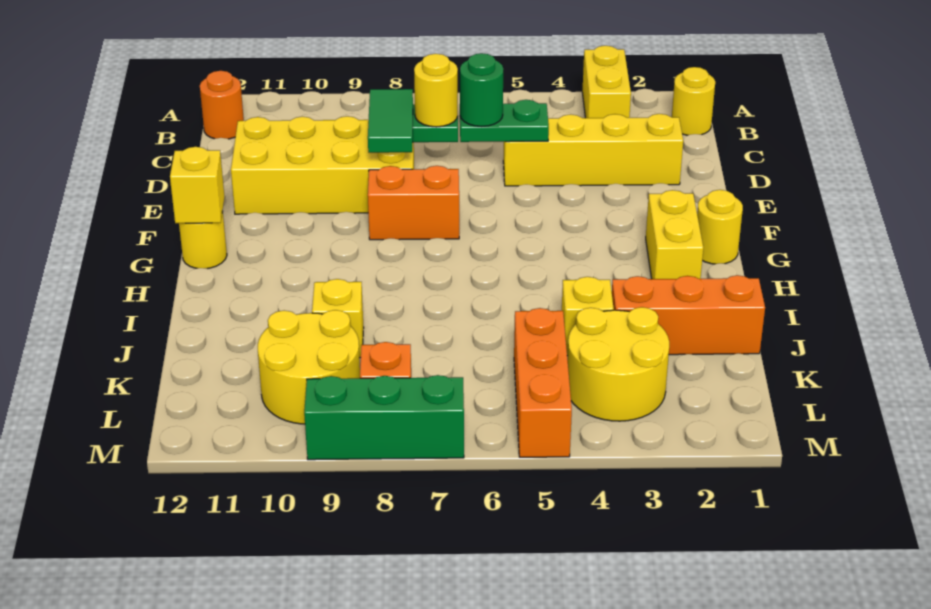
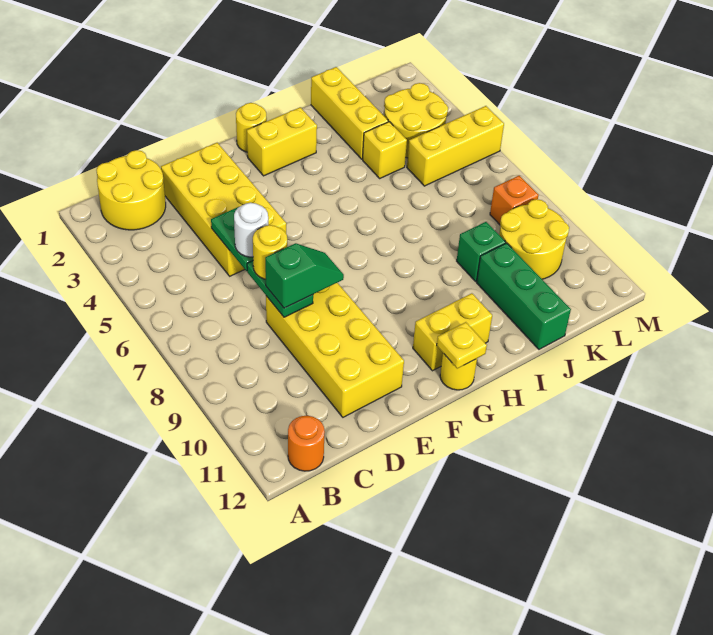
yellow brick A3:B3 level 1 -> yellow brick G11:H11 level 1
yellow round brick B1 level 1 -> yellow round brick B1:C2 level 1
yellow brick D2:D5 level 1 -> yellow brick D2:E5 level 1
green round brick D6 level 3 -> white round brick D6 level 3
green tile D8:E8 level 3 -> green slope D8:E8 level 3 top D
orange brick F7:F8 level 1 -> none
yellow brick G12 level 2 -> yellow plate G12 level 2
orange brick J1:J3 level 1 -> yellow brick J1:J3 level 1
yellow brick J9 level 1 -> green brick J9 level 1
orange brick K5:M5 level 1 -> yellow brick K5:M5 level 1
green brick M7:M9 level 1 -> green brick J10:J12 level 1

